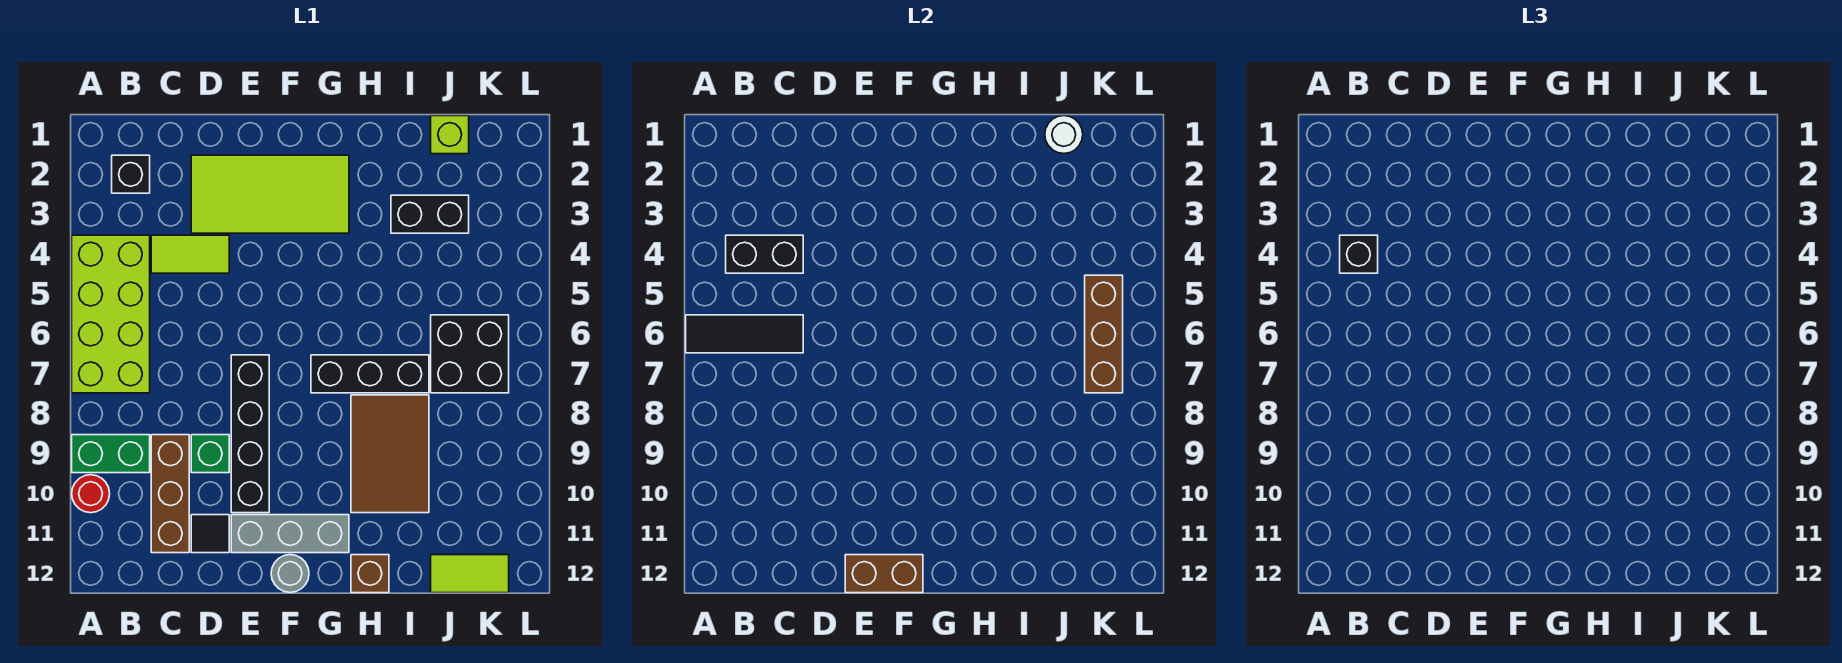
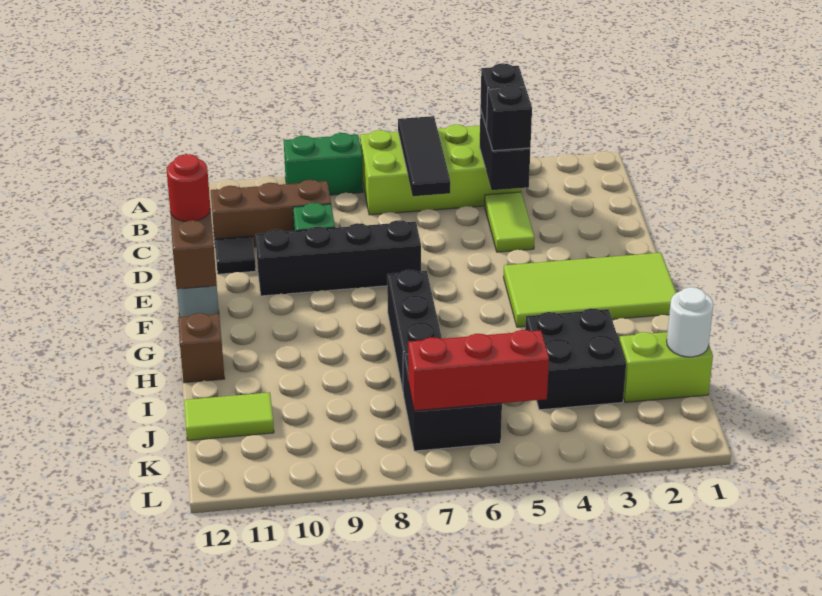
green brick A9:B9 level 1 -> green brick A8:A9 level 1
red round brick A10 level 1 -> red round brick E12 level 3
black brick B2 level 1 -> black brick C4 level 3
lime tile D2:G3 level 1 -> lime tile F1:G4 level 1
grey brick E11:G11 level 1 -> none
brown tile H8:I10 level 1 -> none
black brick I3:J3 level 1 -> black brick I3:J4 level 1
lime brick J1 level 1 -> lime brick J1:J2 level 1
lime tile J12:K12 level 1 -> lime tile J11:J12 level 1
brown brick K5:K7 level 2 -> red brick K5:K7 level 2

